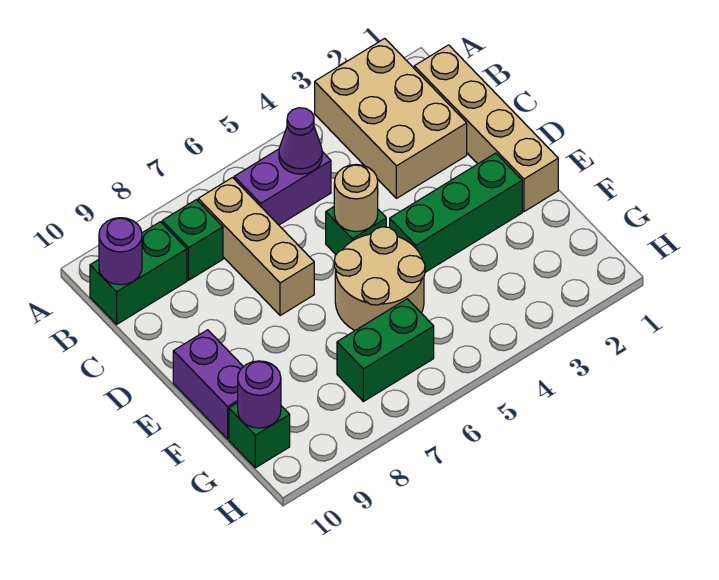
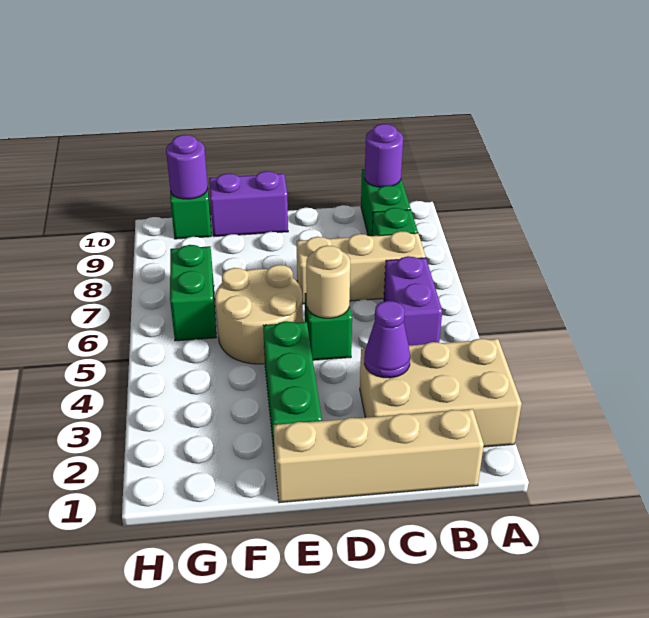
purple cone B5 level 2 -> purple cone C3 level 2

